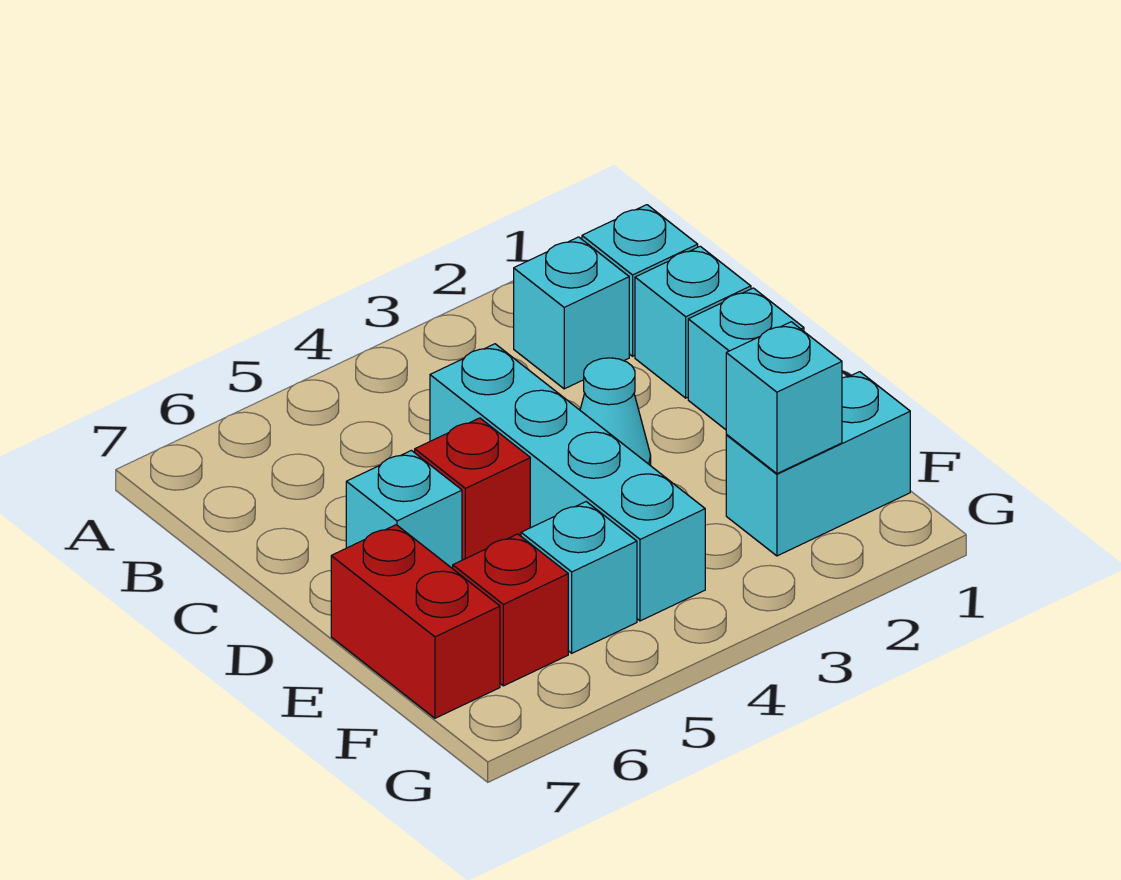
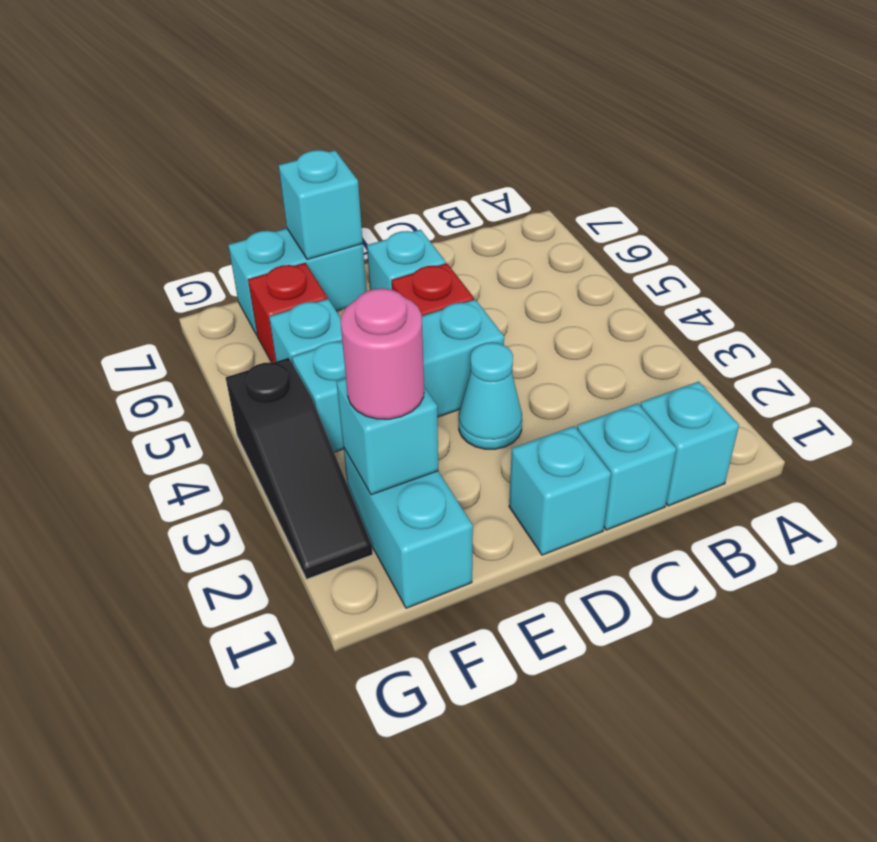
cyan brick B2 level 1 -> cyan brick E7 level 2
cyan brick C4:F4 level 1 -> cyan brick D4:F4 level 1
red brick E7:F7 level 1 -> cyan brick E7:F7 level 1
none -> pink round brick F2 level 3
none -> black slope G2:G4 level 1 top 4

